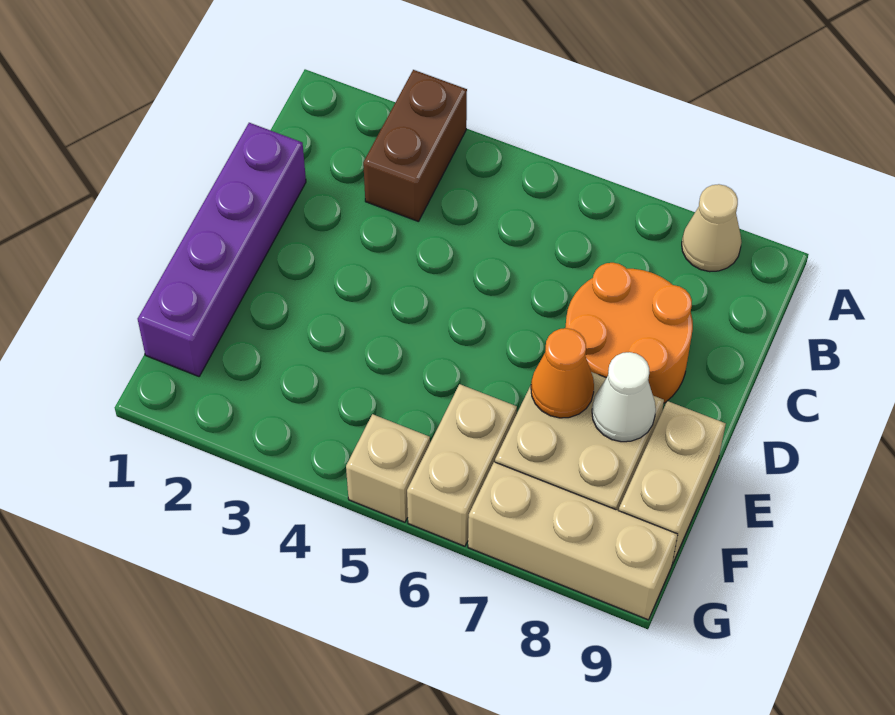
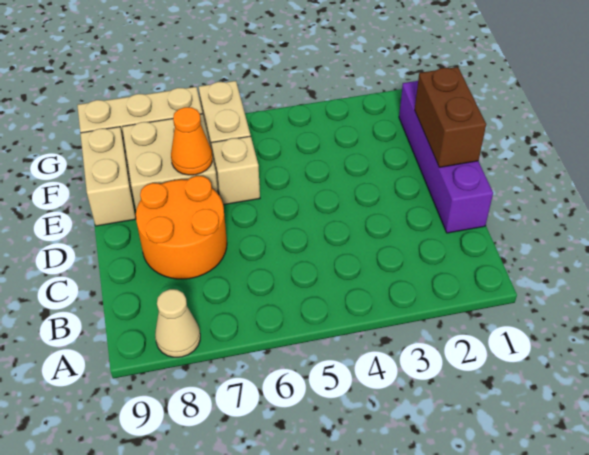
brown brick A3:B3 level 1 -> brown brick D1:E1 level 2
white cone E8 level 2 -> none
tan brick G5 level 1 -> tan brick E6 level 1

